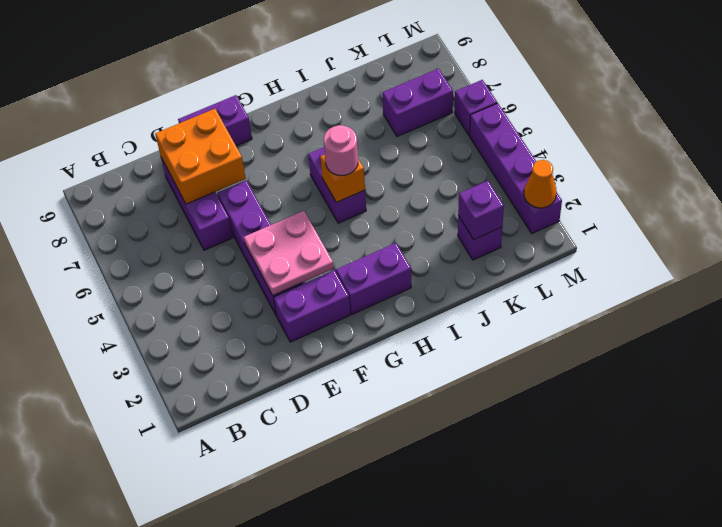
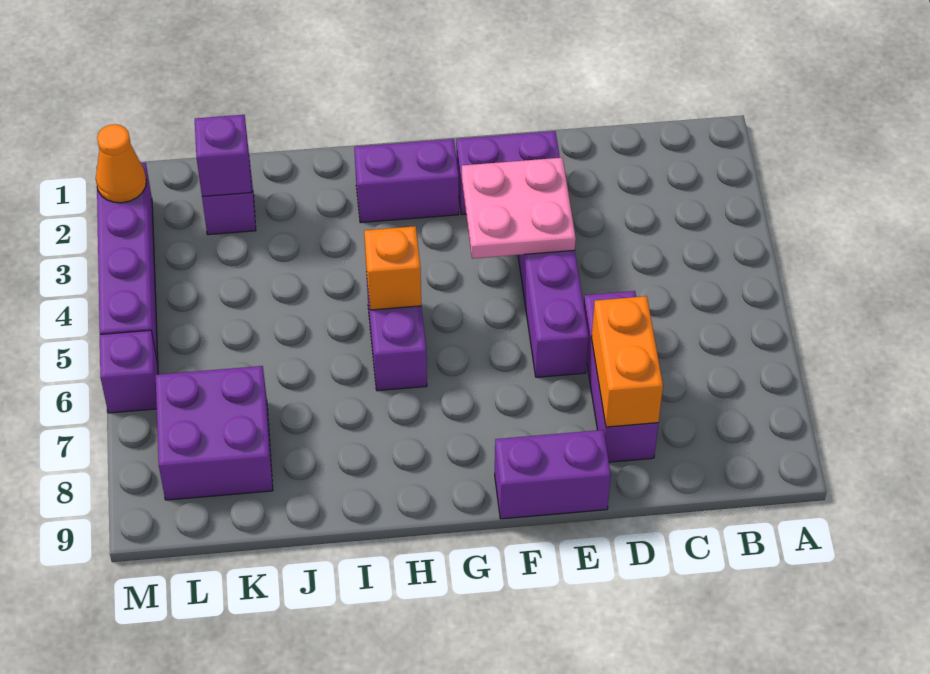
orange brick D7:E8 level 2 -> orange brick D7:D8 level 2
pink round brick H5 level 3 -> none
purple brick K7:L7 level 1 -> purple brick K7:L8 level 1

